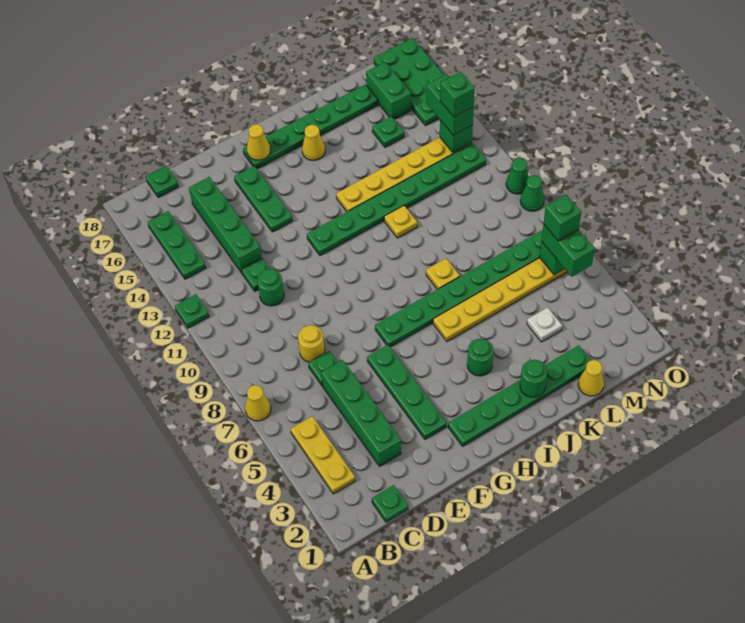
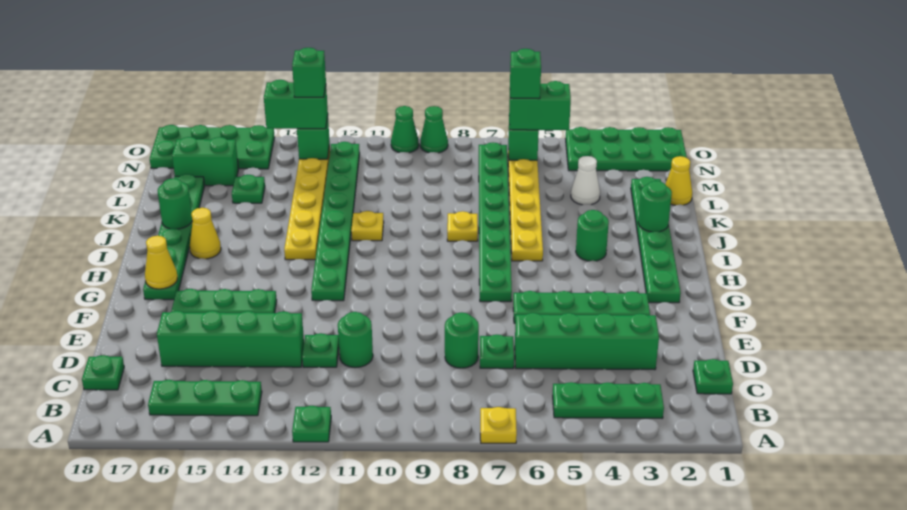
yellow cone A7 level 1 -> yellow plate A7 level 1
yellow plate B3:B5 level 1 -> green plate B3:B5 level 1
yellow round brick D8 level 1 -> green round brick D8 level 1
none -> green round brick J17 level 2
white plate L4 level 1 -> white cone L4 level 1
none -> green plate N1:O4 level 1

